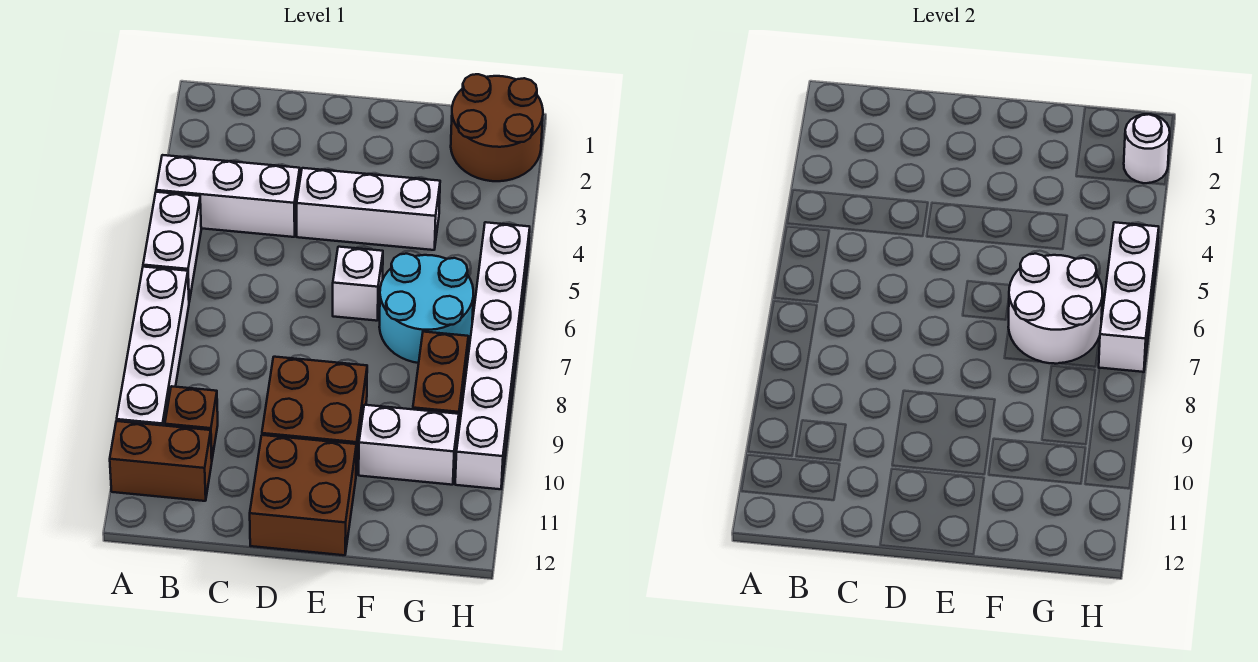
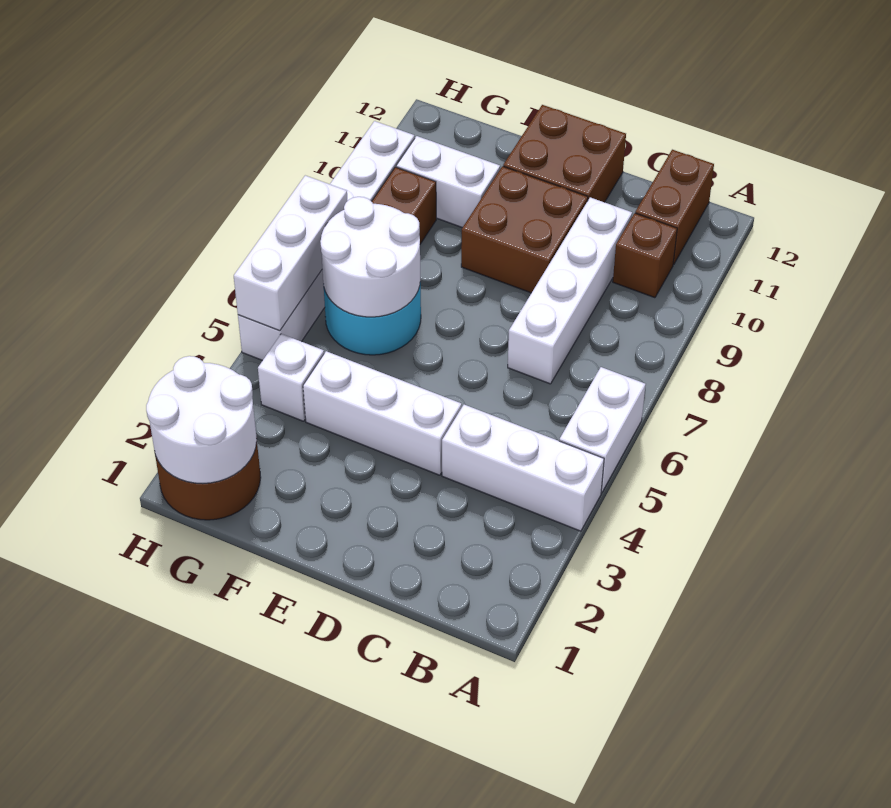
white brick A7:A10 level 1 -> white brick C7:C10 level 1
brown brick A11:B11 level 1 -> brown brick B11:B12 level 1
white brick E6 level 1 -> white brick G4 level 1
white round brick H2 level 2 -> white round brick G1:H2 level 2

